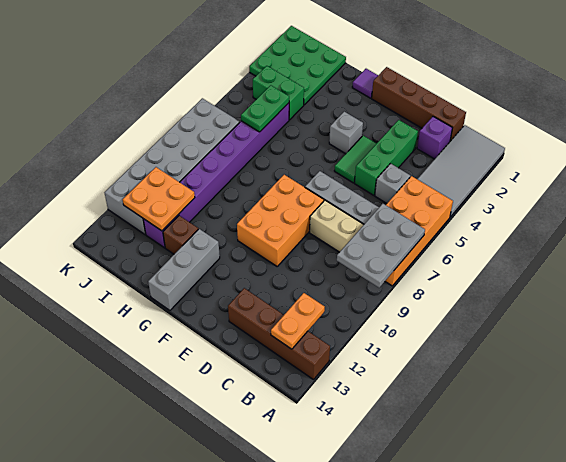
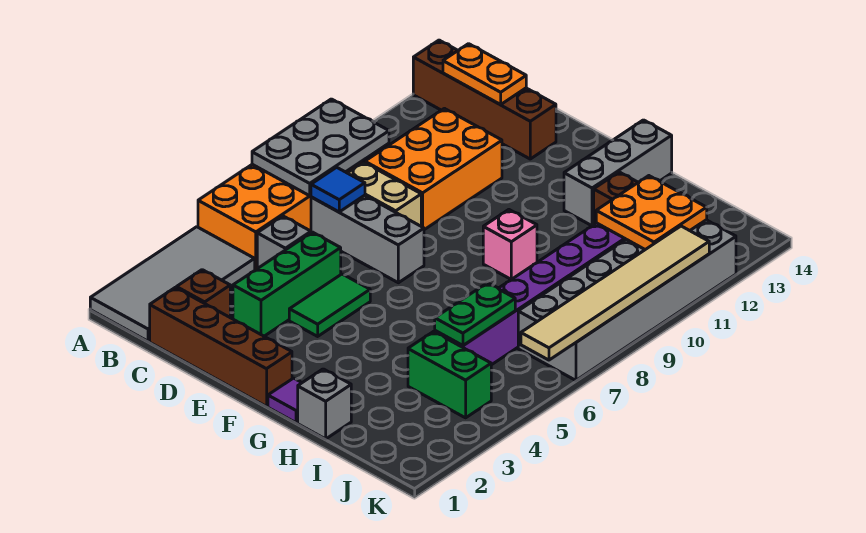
orange plate B12:B13 level 2 -> orange plate B13:C13 level 2
purple brick C2 level 1 -> brown brick C2 level 1
none -> blue tile C7 level 2
orange brick E8:F10 level 1 -> orange brick C9:D11 level 1
grey brick F4 level 1 -> grey brick H1 level 1
none -> pink brick G9 level 1
green plate I1:K3 level 1 -> none
none -> tan tile K6:K11 level 2

